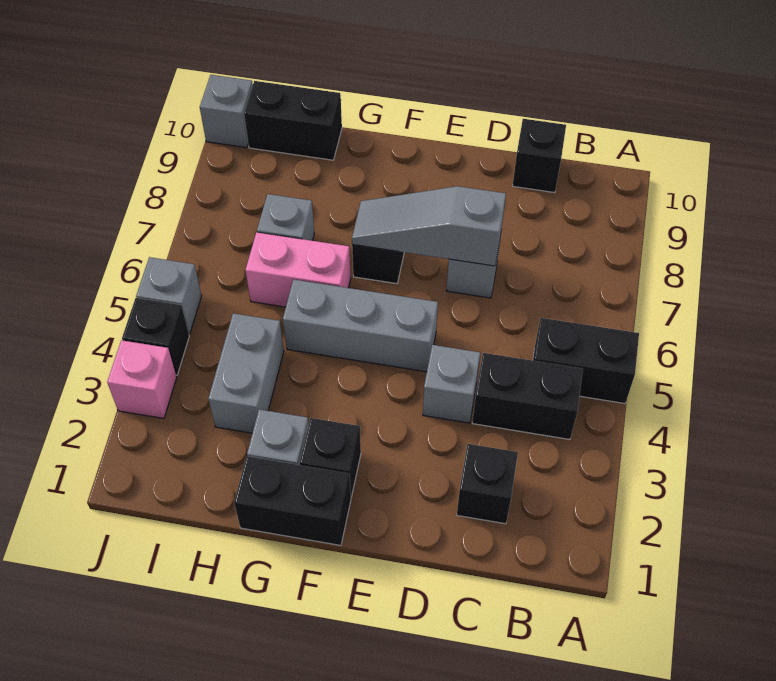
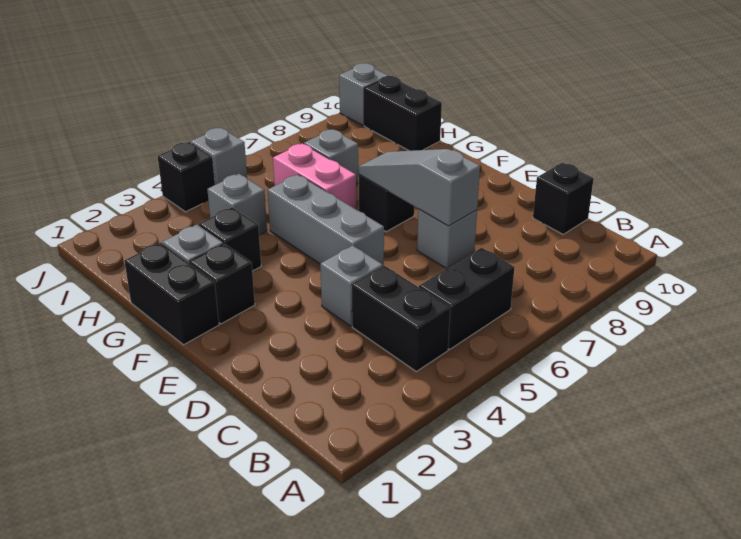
black brick A5:B5 level 1 -> black brick B5:B6 level 1
black brick C2 level 1 -> black brick G3 level 1
grey brick H3:H4 level 1 -> grey brick H4 level 1
pink brick J3 level 1 -> none

